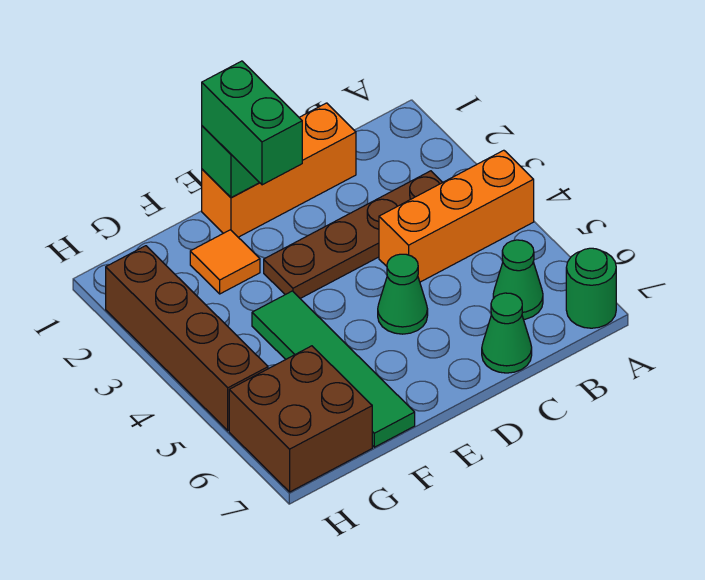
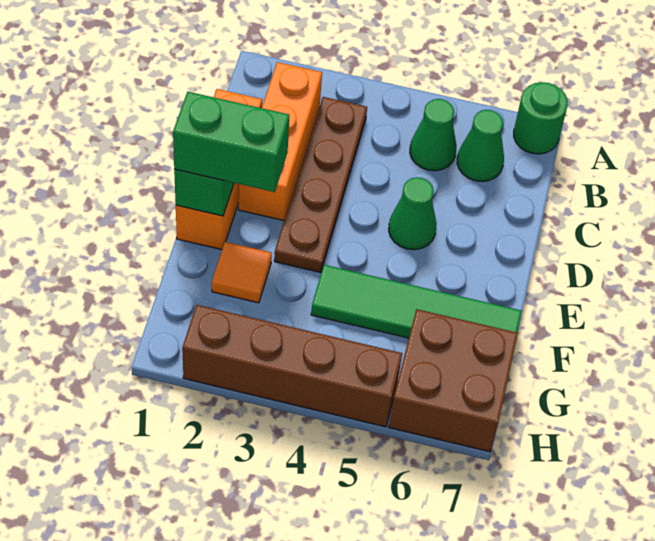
orange brick A4:C4 level 1 -> orange brick B2:D2 level 1
green cone C7 level 1 -> green cone B5 level 1

